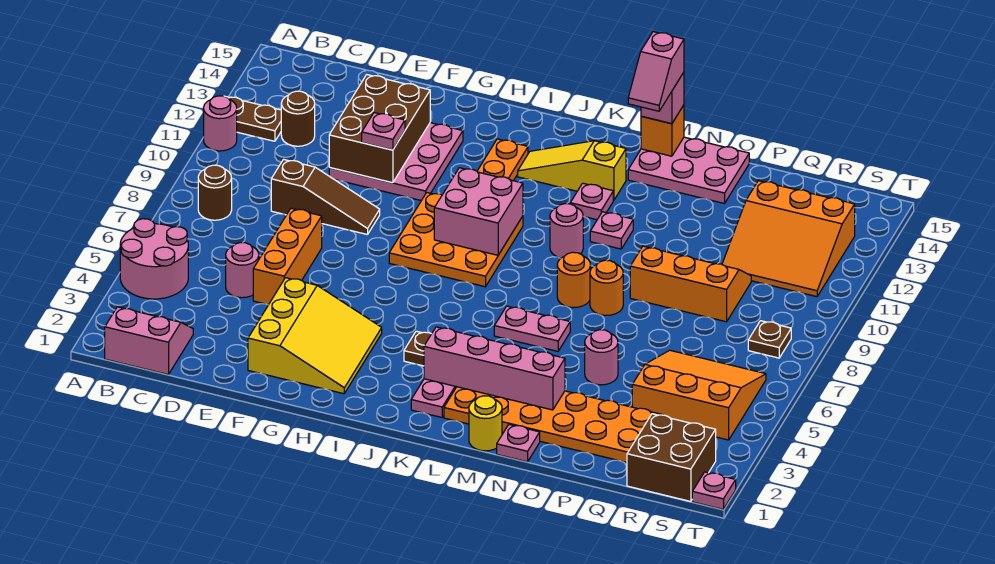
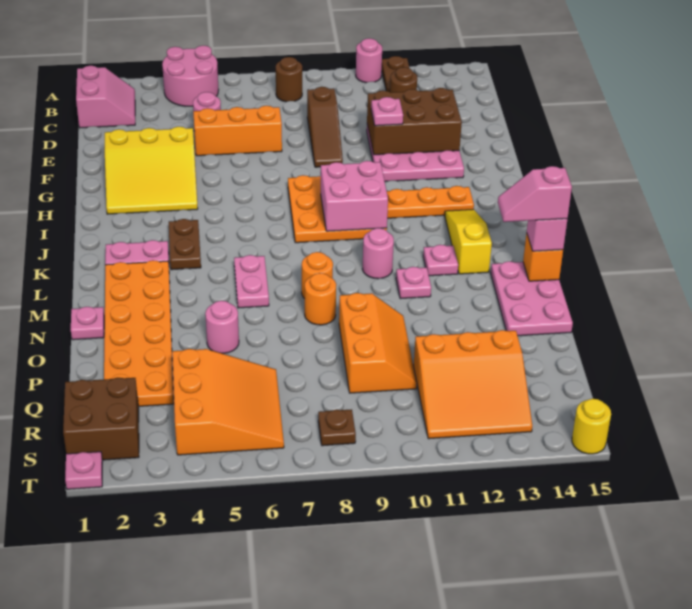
pink brick K3:N3 level 2 -> none
yellow round brick M1 level 1 -> yellow round brick T15 level 1
orange slope Q11:S13 level 1 top 13 -> orange slope Q11:S13 level 1 top Q

